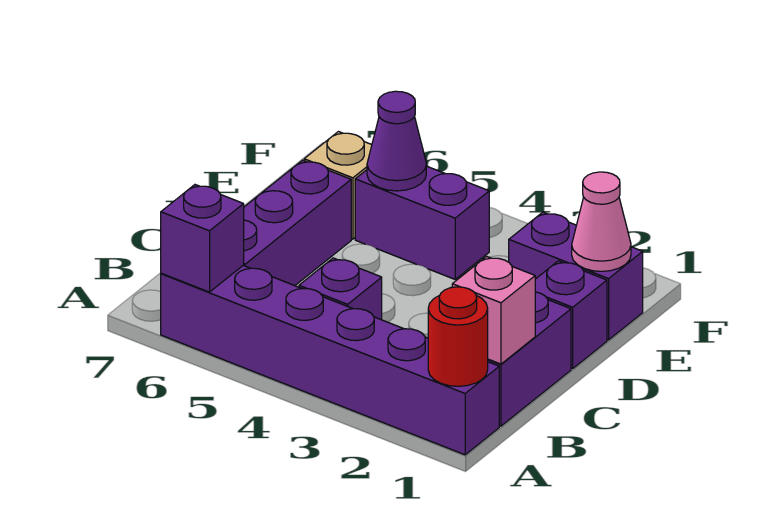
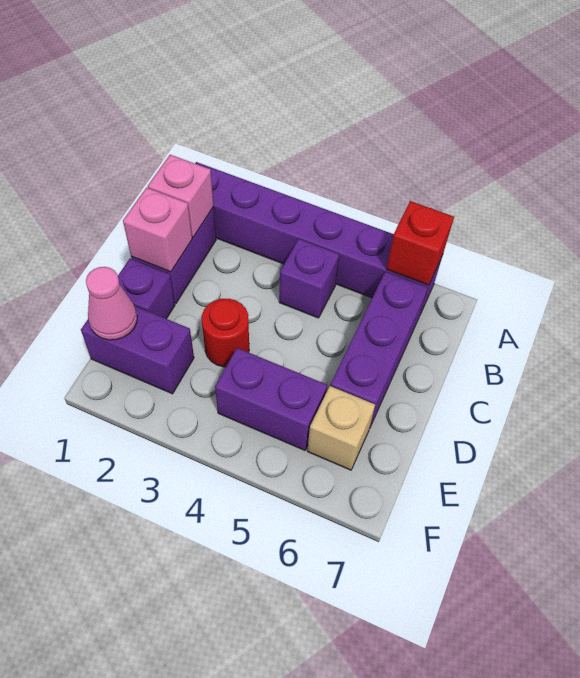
red round brick A1 level 2 -> red round brick D3 level 1
purple brick A6 level 2 -> red brick A6 level 2
none -> pink brick C1 level 2
purple cone E5 level 2 -> none

